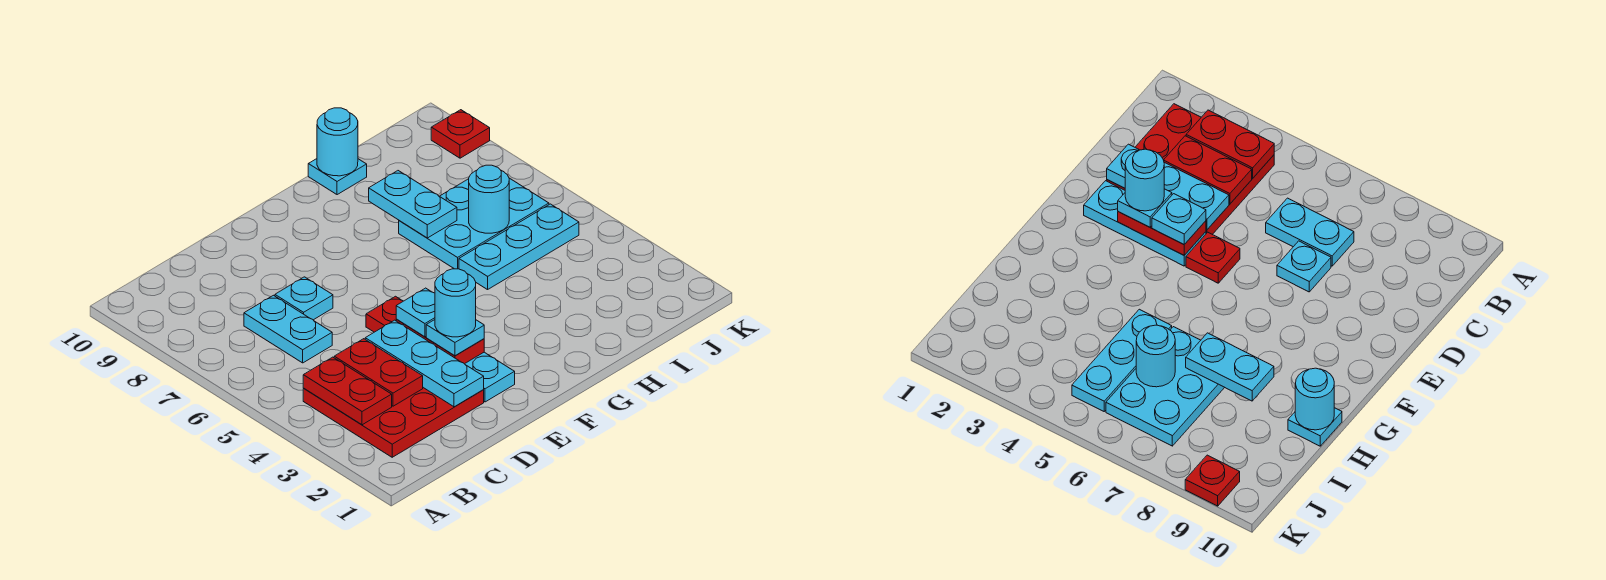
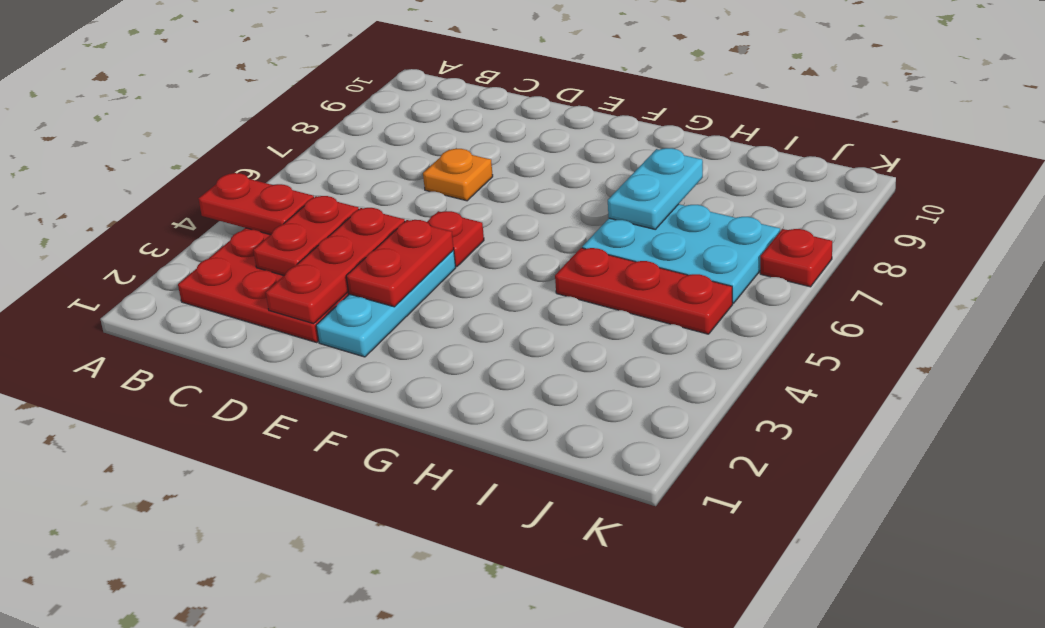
red plate B3:B4 level 2 -> red plate A4:B4 level 2
cyan plate C6:C7 level 1 -> none
cyan plate D2:D4 level 2 -> red plate D2:D4 level 2
cyan plate D7 level 1 -> orange plate D7 level 1
cyan plate E3 level 3 -> none
cyan round brick E3 level 4 -> none
cyan plate E4 level 3 -> none
cyan plate H5:J5 level 1 -> red plate H5:J5 level 1
cyan plate H10 level 1 -> none
cyan round brick H10 level 2 -> none
cyan round brick I6 level 2 -> none
red plate K9 level 1 -> red plate K7 level 1

